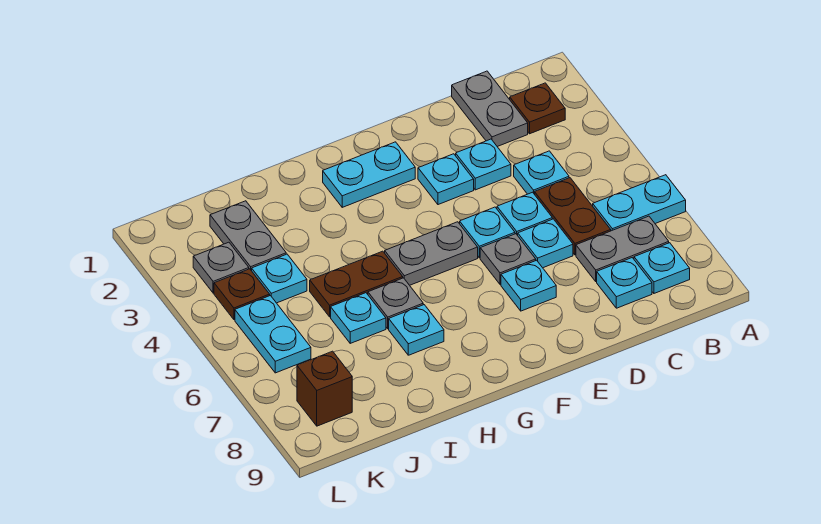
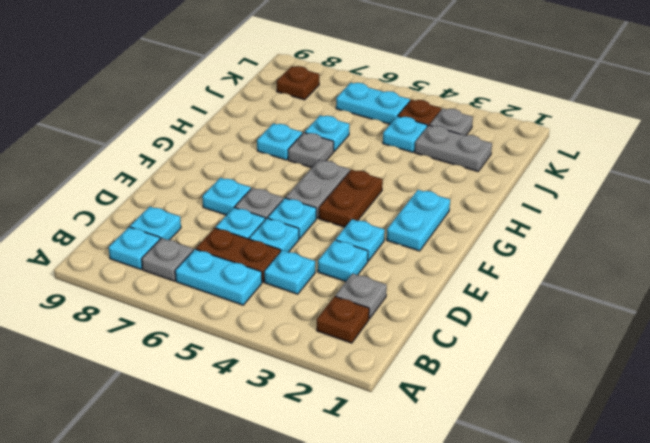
cyan plate A6:B6 level 1 -> cyan plate B5:B6 level 1
grey plate B7:C7 level 1 -> grey plate B7 level 1
grey plate C1:C2 level 1 -> grey plate C2 level 1
brown plate H5:I5 level 1 -> brown plate F4:G4 level 1
brown brick K8 level 1 -> brown plate K8 level 1

